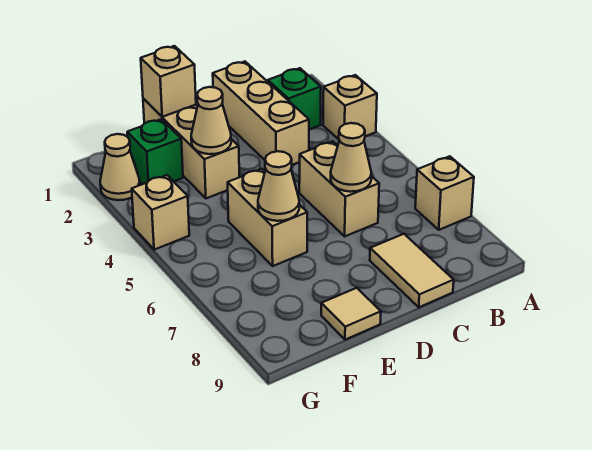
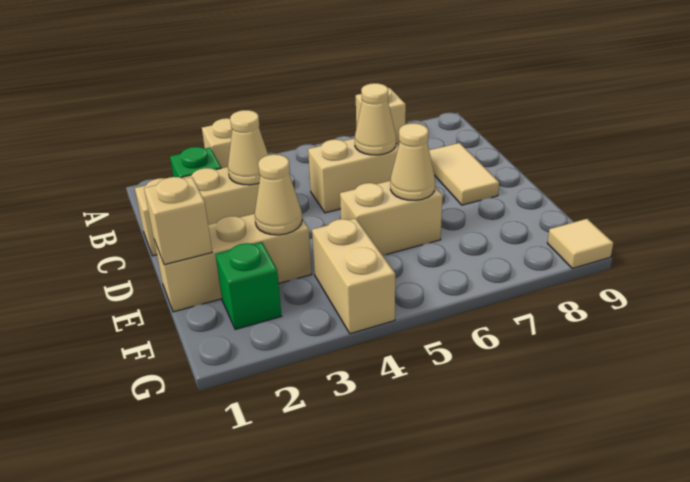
tan tile C8:C9 level 1 -> tan tile C8:D8 level 1
tan tile E9 level 1 -> tan tile G9 level 1
tan cone G2 level 1 -> tan cone C3 level 2
tan brick G4 level 1 -> tan brick F4:G4 level 1

